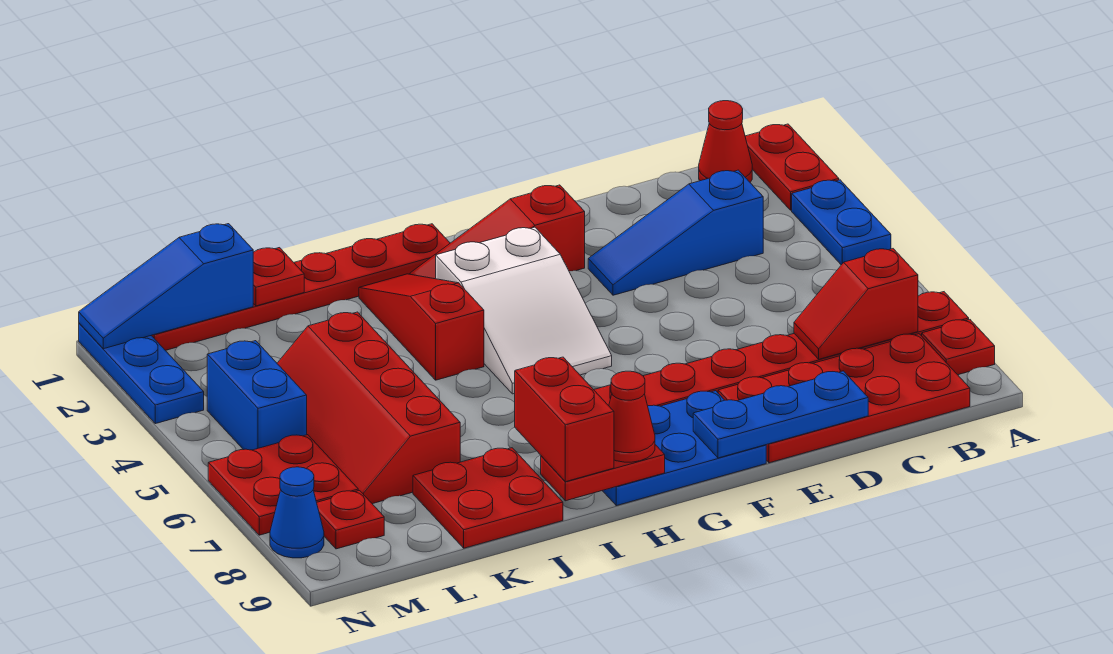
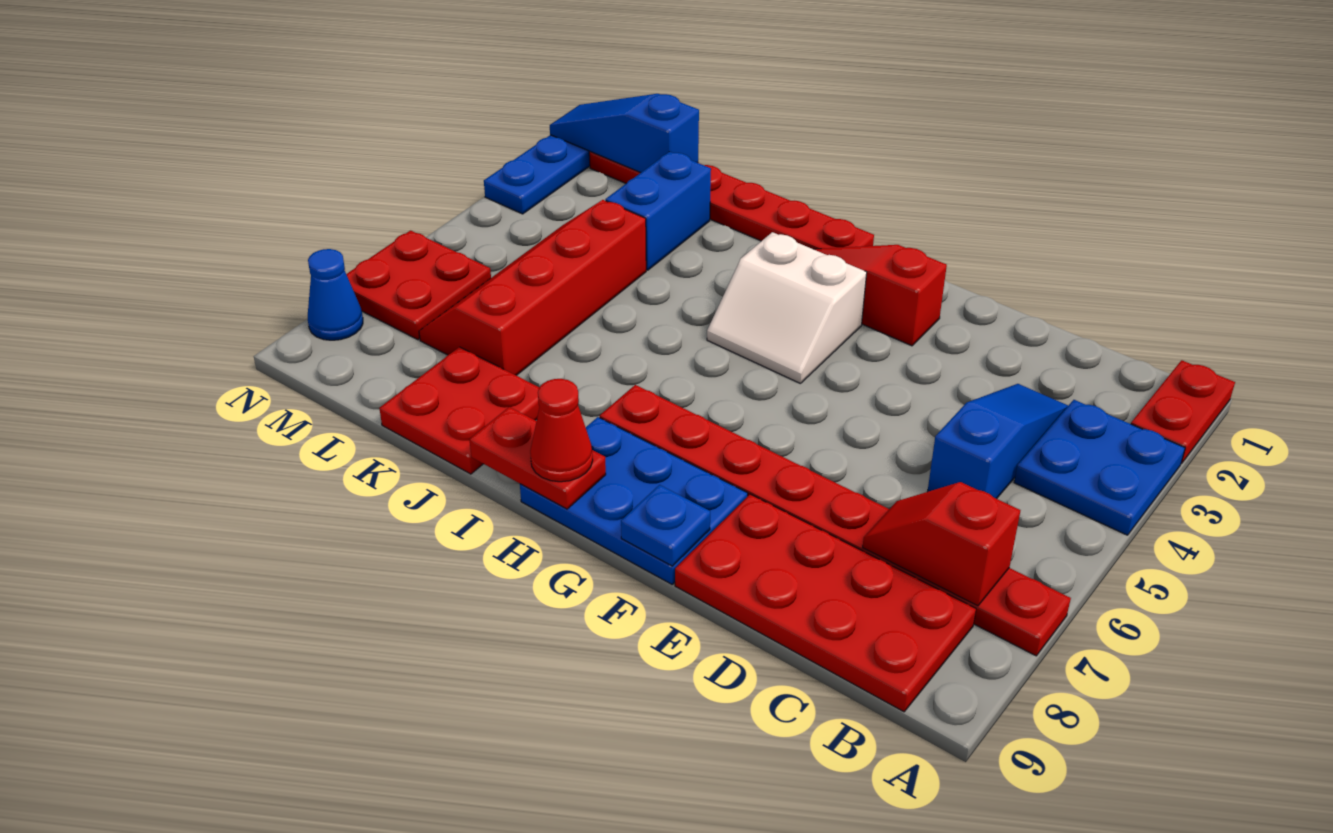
blue plate A3:A4 level 1 -> blue plate A3:B4 level 1
red plate A8 level 1 -> none
red cone B1 level 1 -> none
blue slope C3:E3 level 1 top C -> blue slope C3:C5 level 1 top 5
blue plate D9:F9 level 2 -> blue plate F9 level 2
white slope G3:H5 level 1 top 3 -> white slope G3:H4 level 1 top 3
red slope I2:I4 level 1 top 4 -> none
red brick I8:I9 level 3 -> none
red plate K1 level 2 -> none
blue brick M4:M5 level 1 -> blue brick K2:K3 level 1
red plate M8 level 1 -> none

